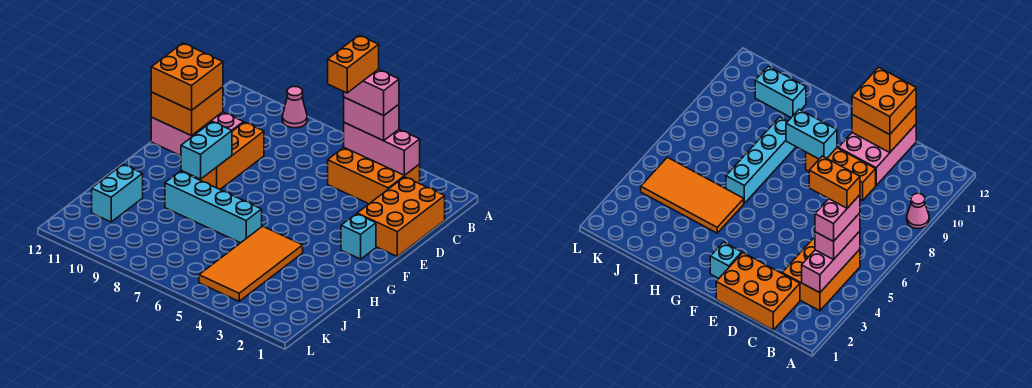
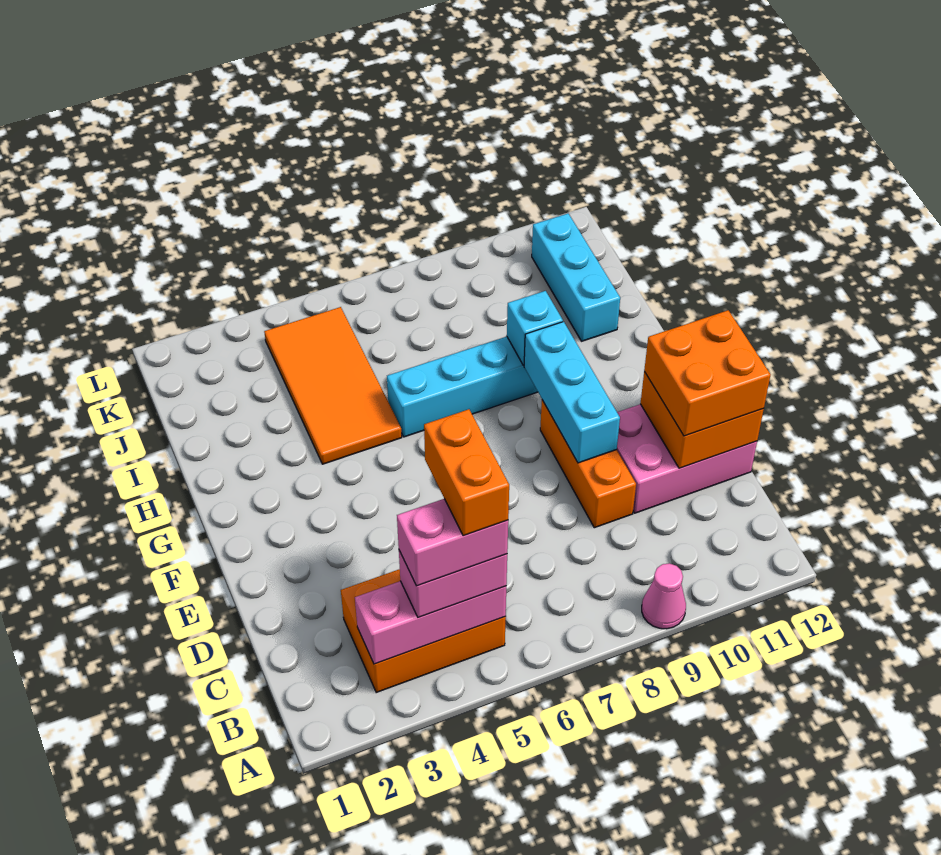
orange brick C1:E2 level 1 -> none
cyan brick F2 level 1 -> cyan brick H9 level 2
cyan brick F9:G9 level 2 -> cyan brick E9:G9 level 2
cyan brick I11:J11 level 1 -> cyan brick I11:K11 level 1

